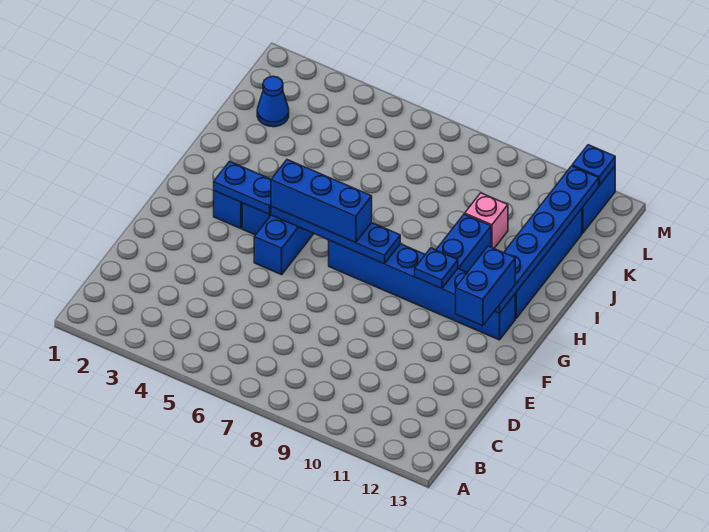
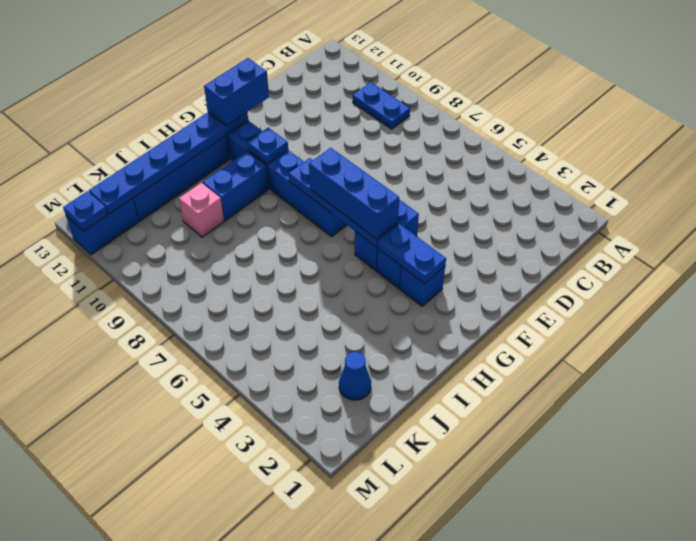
none -> blue plate B9:B10 level 1

